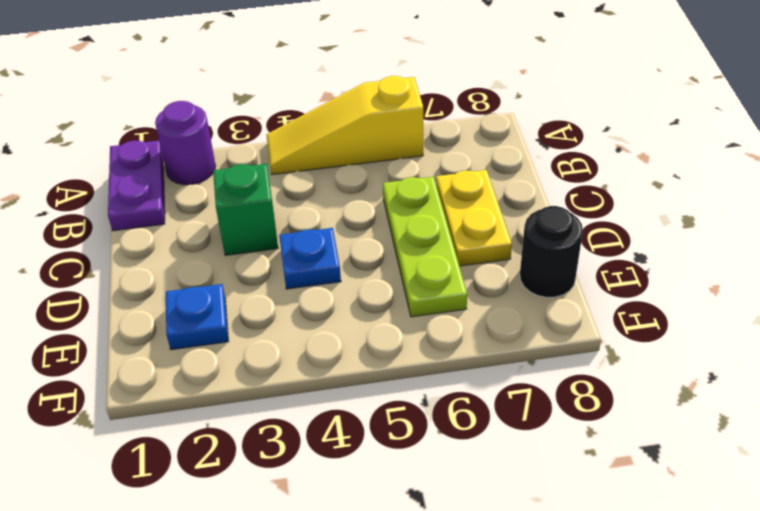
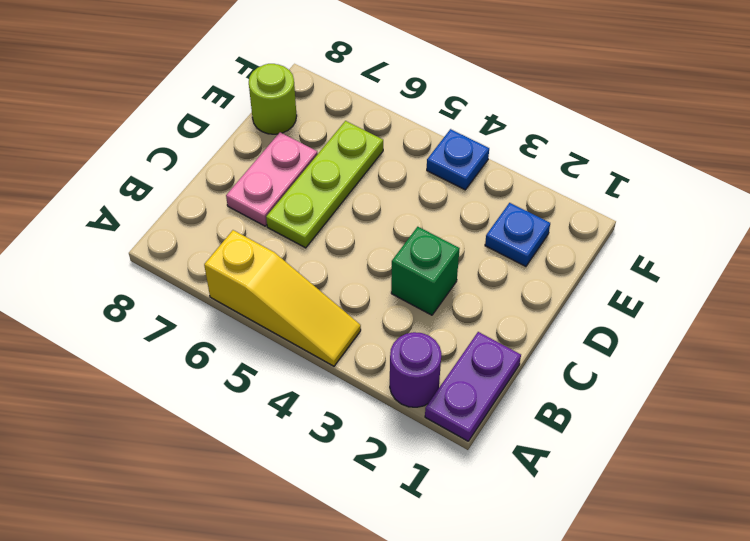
yellow plate C7:D7 level 1 -> pink plate C7:D7 level 1
blue plate D4 level 1 -> blue plate F4 level 1
black round brick E8 level 1 -> lime round brick E8 level 1

